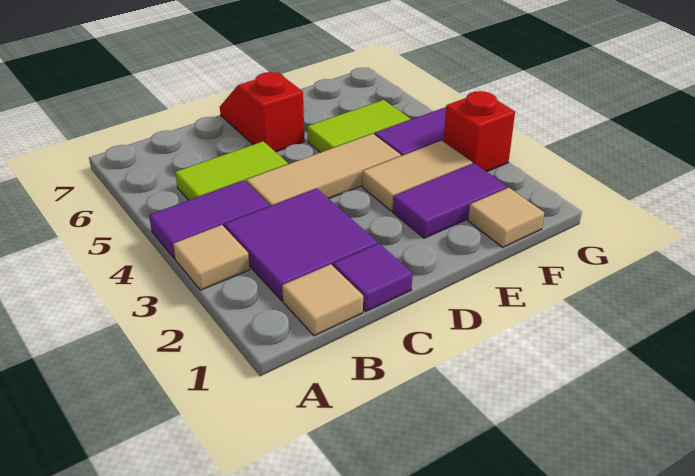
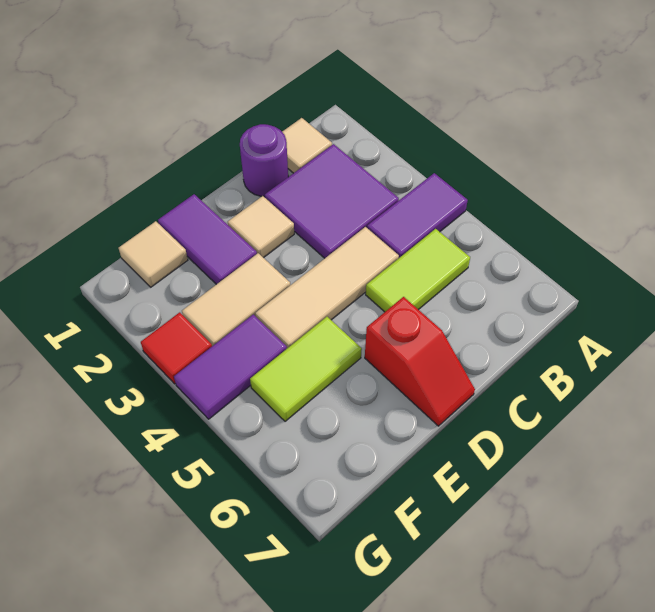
tan tile A3 level 1 -> tan tile D2 level 1
purple tile C1 level 1 -> purple round brick C1 level 1
purple tile E2:F2 level 1 -> purple tile E1:E2 level 1
red brick G3 level 1 -> red tile G3 level 1

